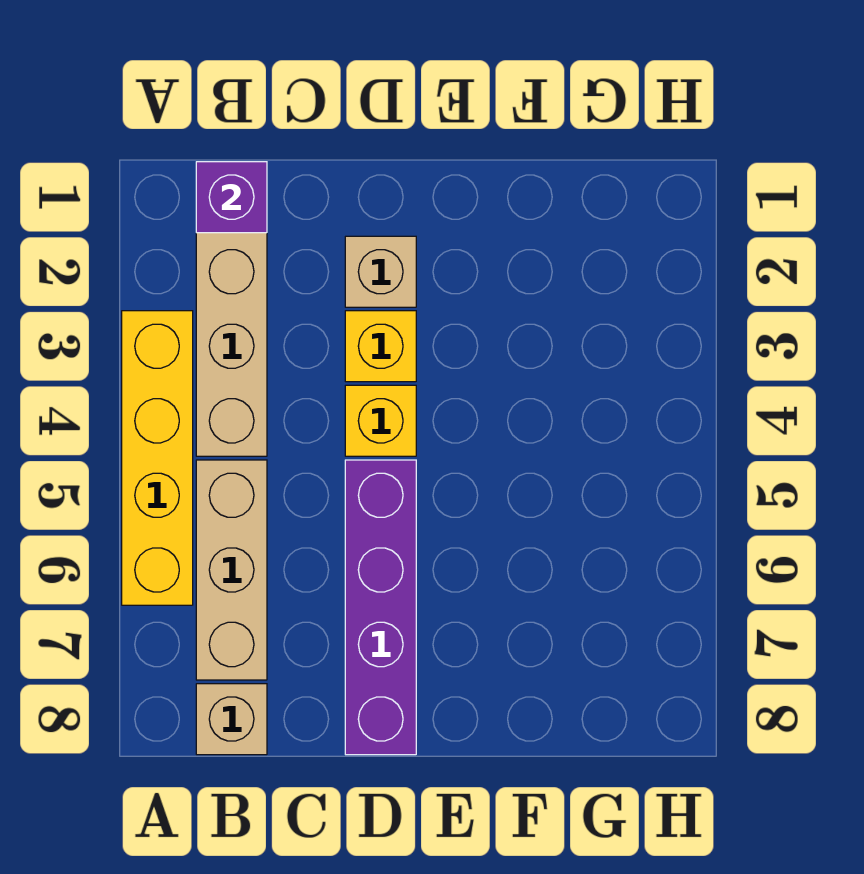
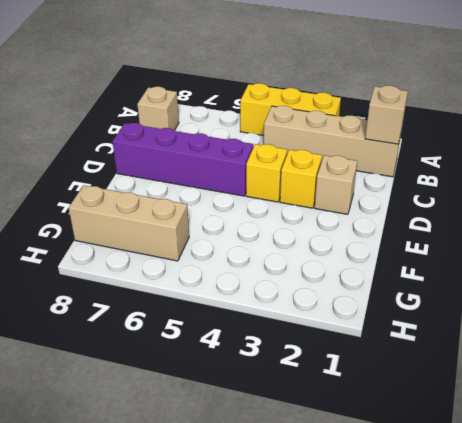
yellow brick A3:A6 level 1 -> yellow brick A3:A5 level 1
purple brick B1 level 2 -> tan brick B1 level 2
tan brick B5:B7 level 1 -> tan brick G6:G8 level 1

